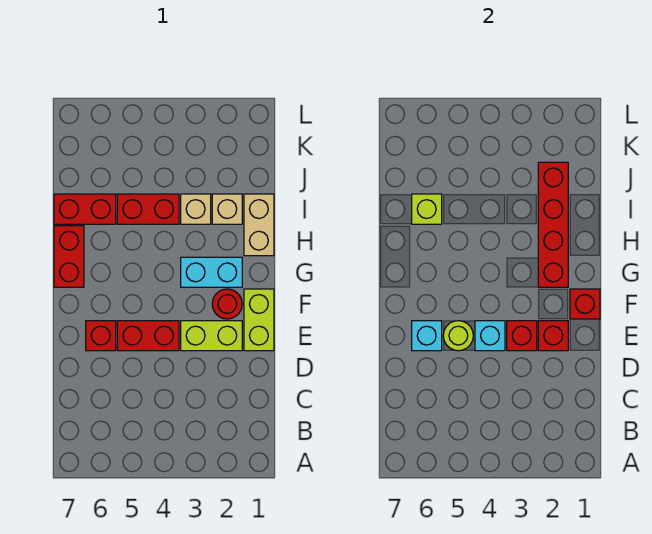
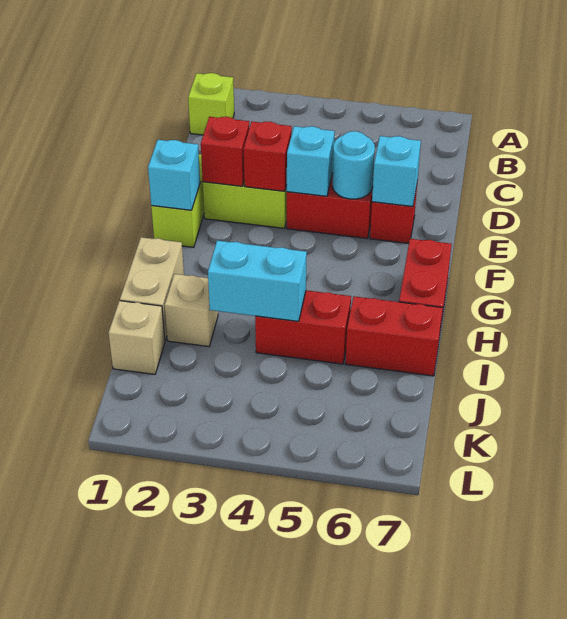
lime round brick E5 level 2 -> cyan round brick E5 level 2
red brick F1 level 2 -> cyan brick F1 level 2
red round brick F2 level 1 -> none
cyan brick G2:G3 level 1 -> cyan brick I3:I4 level 2
red brick G2:J2 level 2 -> none
tan brick I3 level 1 -> tan brick J1 level 1
lime brick I6 level 2 -> lime brick B1 level 1

